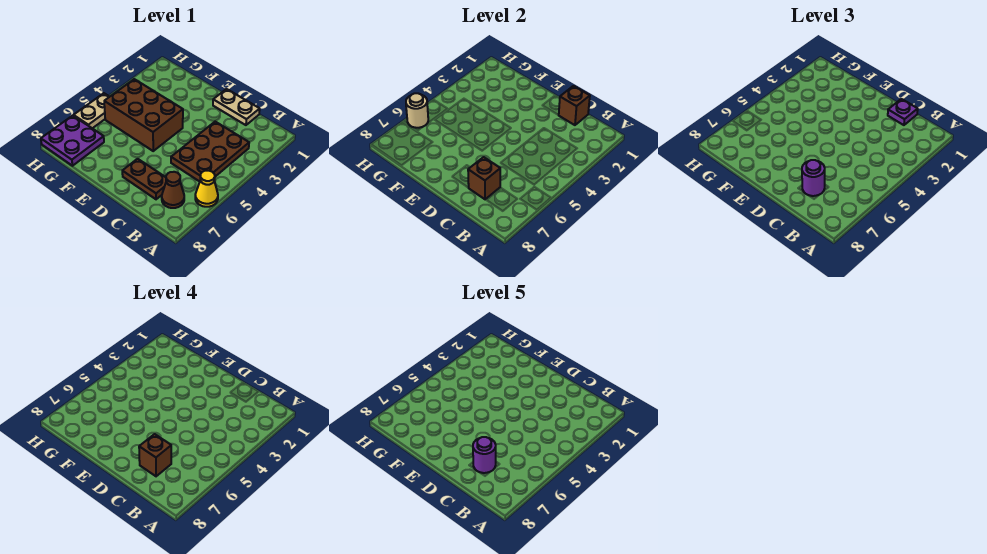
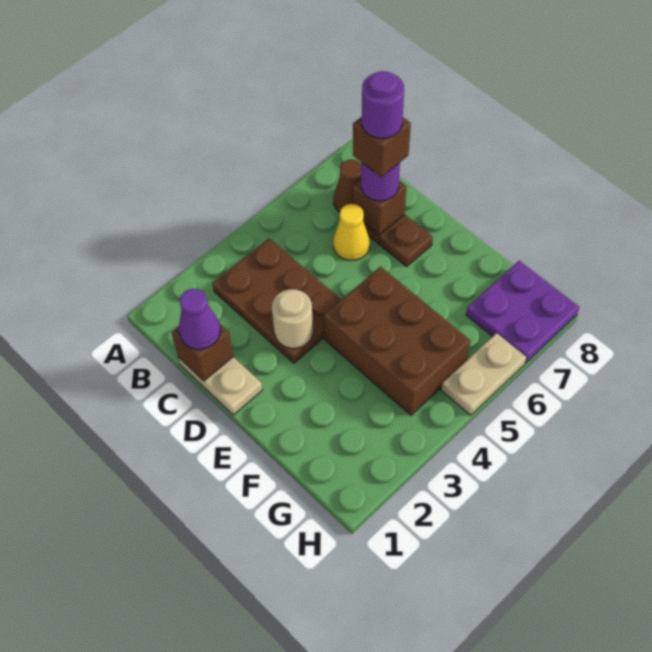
yellow cone A6 level 1 -> yellow cone C6 level 1
brown plate B3:C5 level 1 -> brown plate B3:D4 level 1
purple plate C1 level 3 -> purple cone C1 level 3
tan round brick H6 level 2 -> tan round brick D3 level 2

